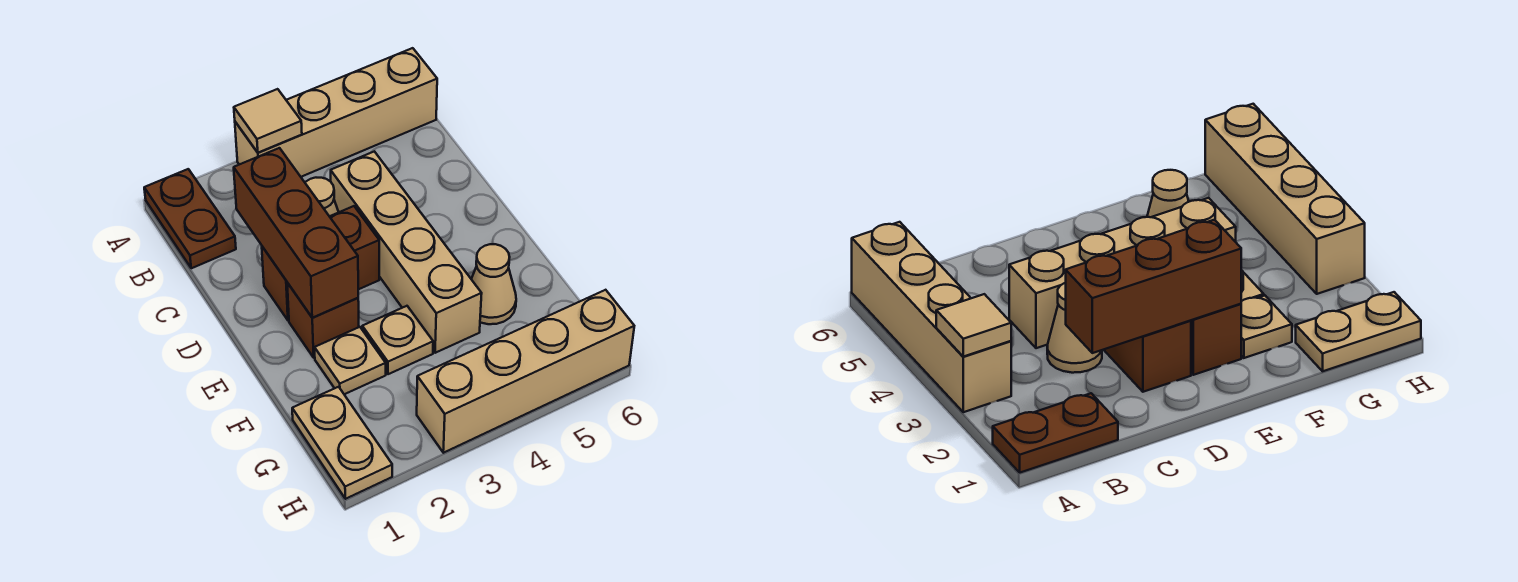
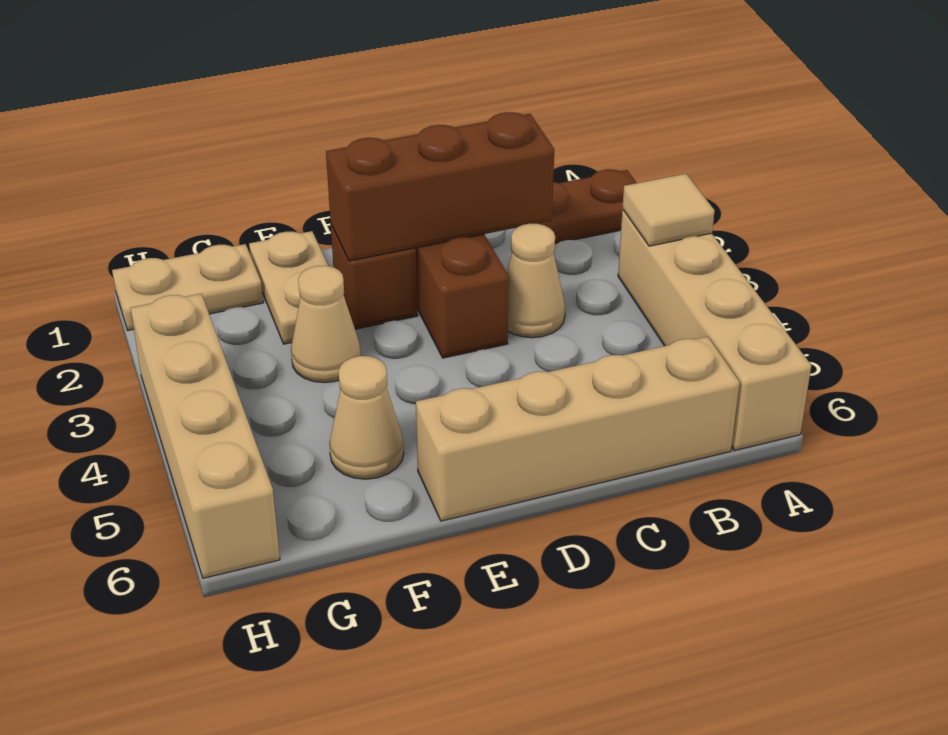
tan brick C4:F4 level 1 -> tan brick B6:E6 level 1
tan plate F2 level 1 -> tan plate F1:F2 level 1
tan plate F3 level 1 -> tan cone F3 level 1

